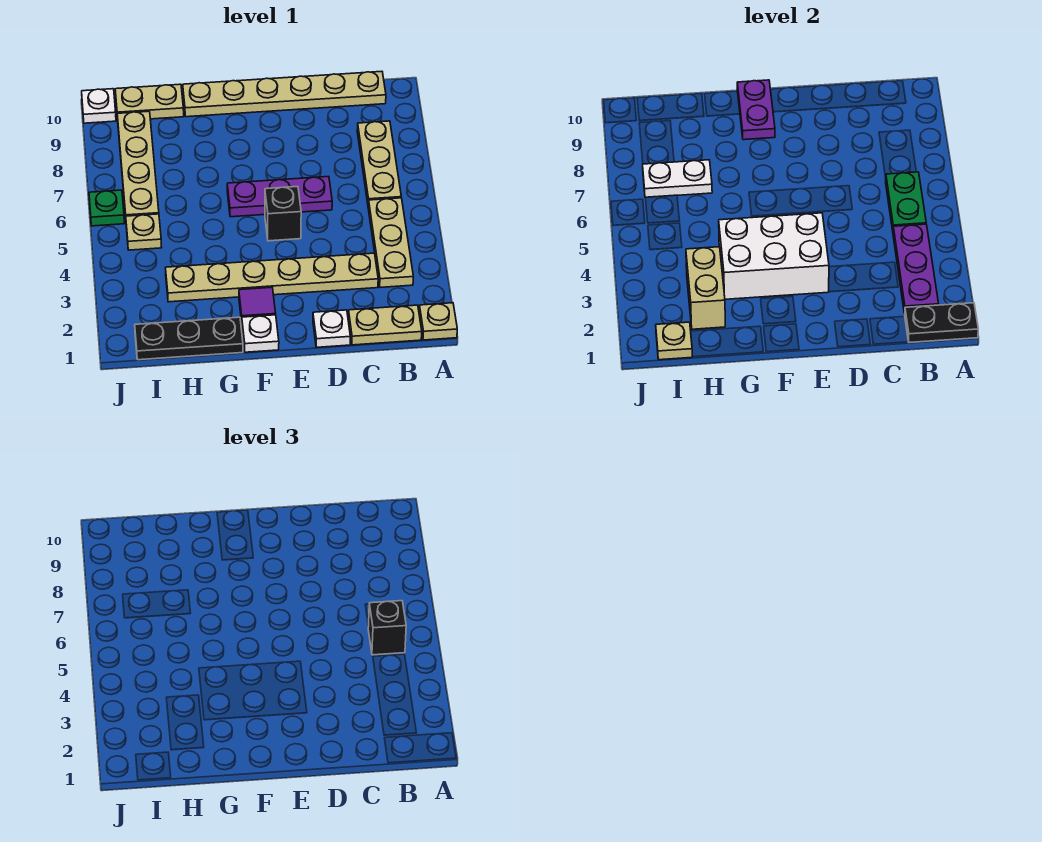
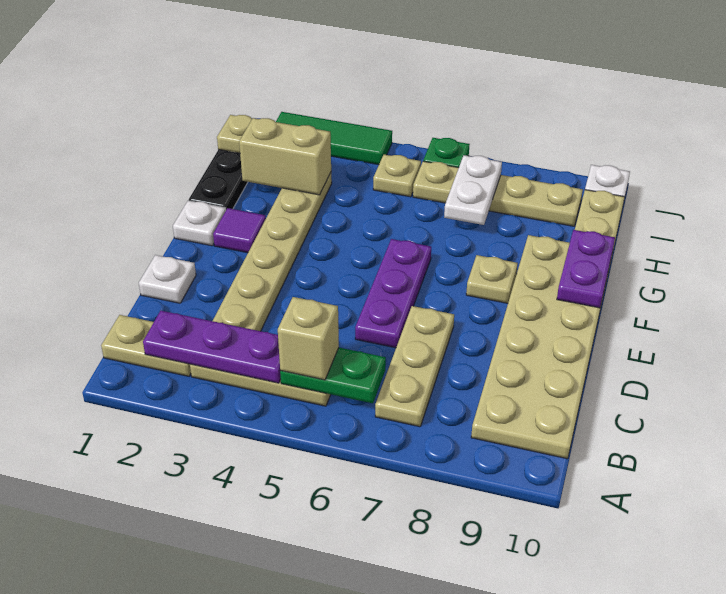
tan plate A1 level 1 -> tan plate F8 level 1
black plate A1:B1 level 2 -> none
tan plate B1:C1 level 1 -> tan plate B1:B2 level 1
black brick B5 level 3 -> tan brick B5 level 3
tan plate B6:B8 level 1 -> tan plate B7:D7 level 1
tan plate B10:G10 level 1 -> tan plate B9:G10 level 1
white brick E3:G4 level 2 -> none
black brick E5 level 1 -> none
purple plate F9:F10 level 2 -> purple plate F10:G10 level 2
none -> green tile J2:J4 level 1

